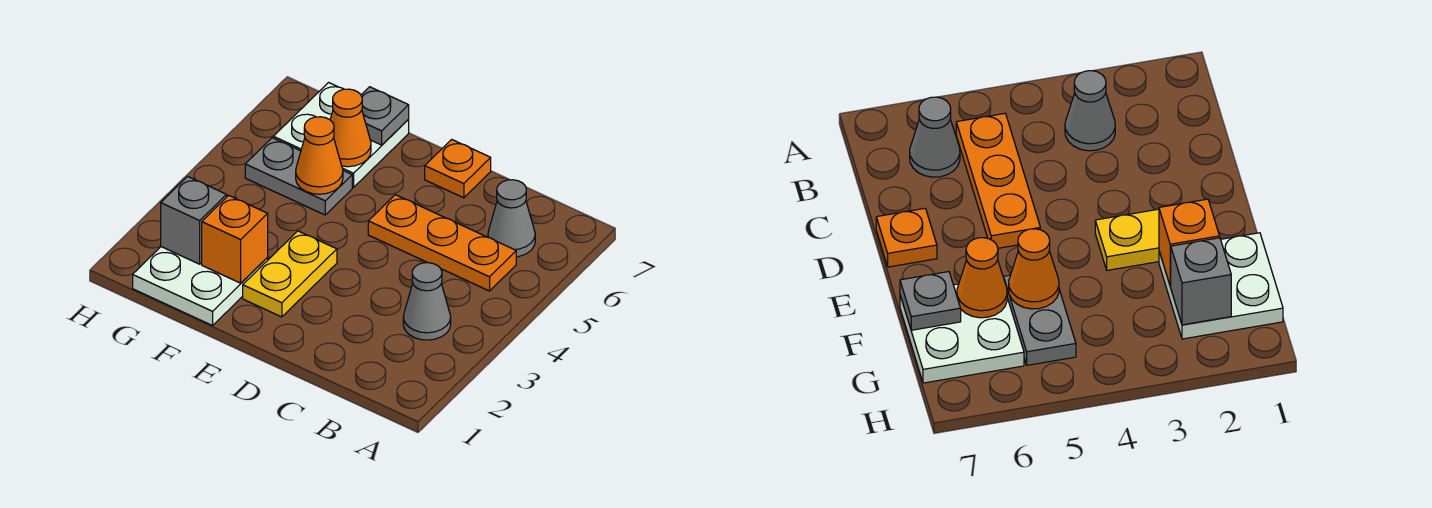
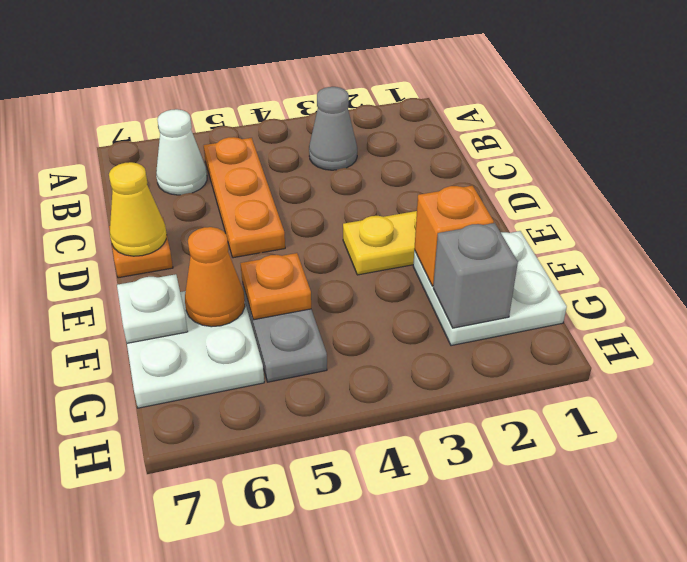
grey cone B6 level 1 -> white cone B6 level 1
none -> yellow cone D7 level 2
orange cone F5 level 2 -> orange plate F5 level 2
grey plate F7 level 2 -> white plate F7 level 2

